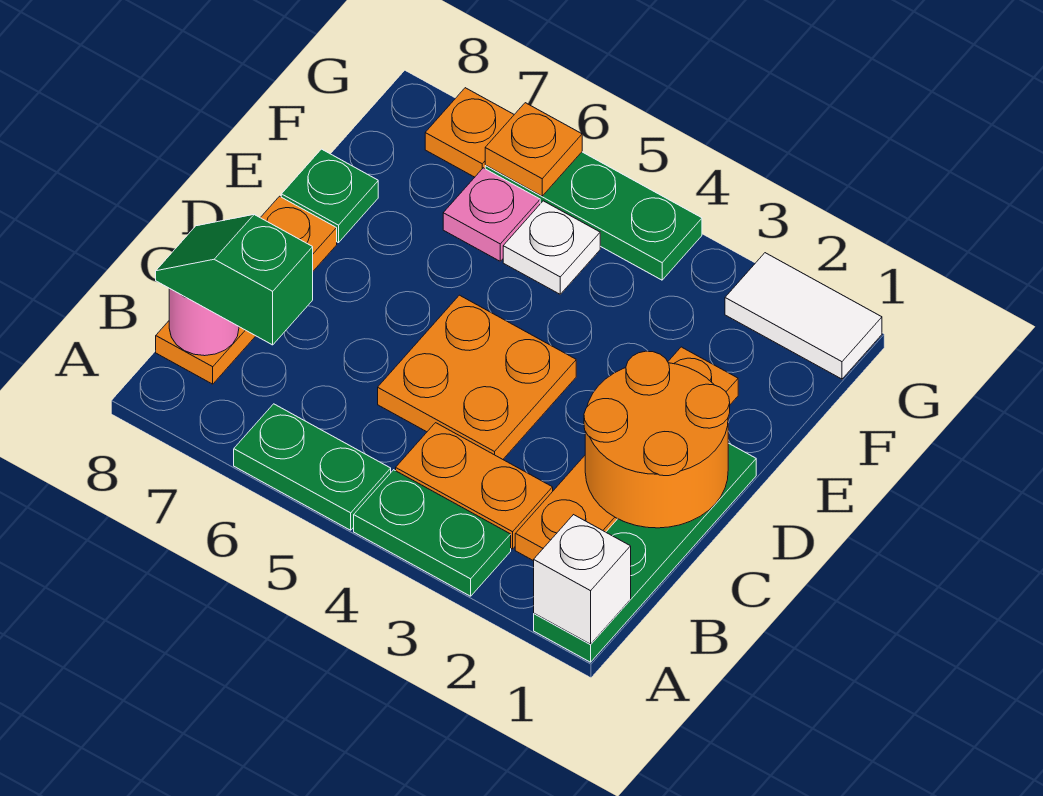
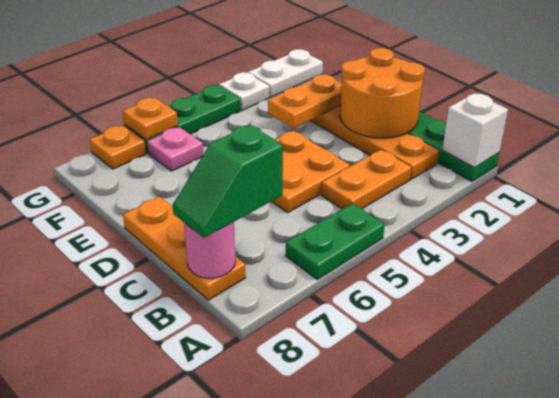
green plate A3:A4 level 1 -> none
none -> orange plate E2:E3 level 2
green plate E8 level 1 -> none
white plate F5 level 1 -> white plate G3 level 1
white tile G1:G2 level 1 -> white plate G1:G2 level 1

